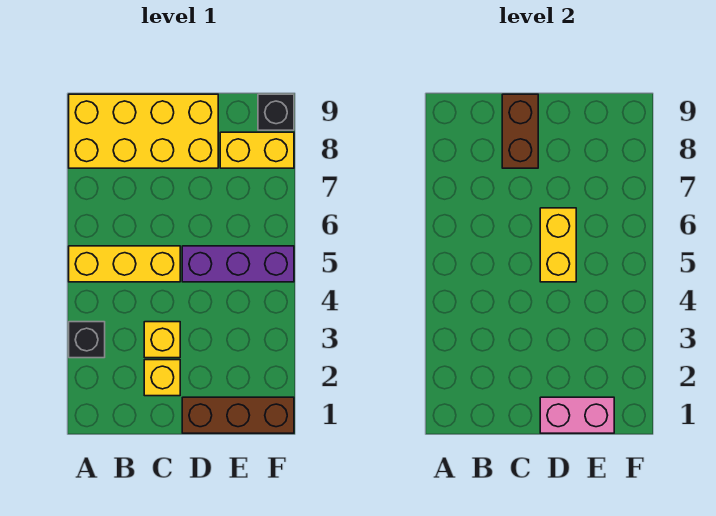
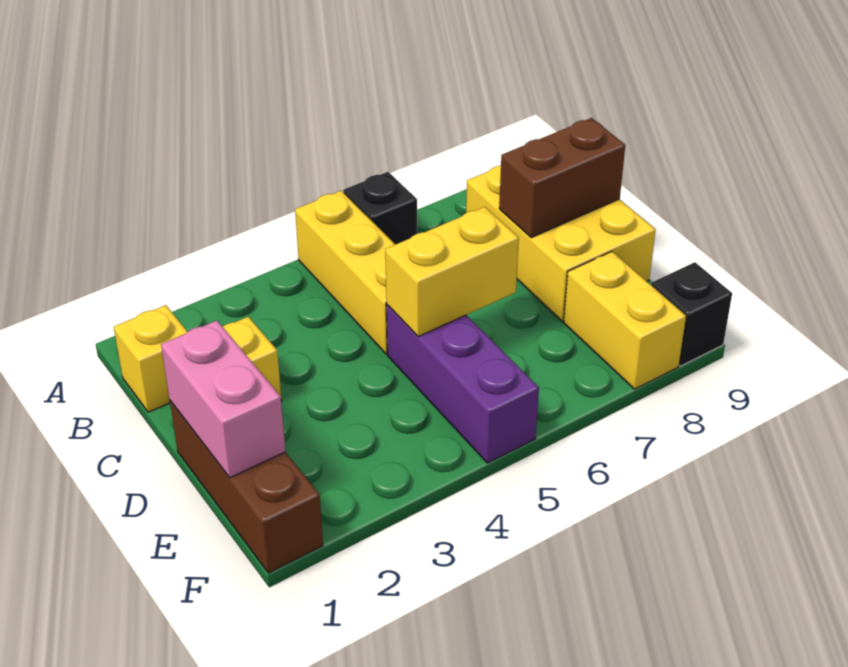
black brick A3 level 1 -> black brick A6 level 1
yellow brick A8:D9 level 1 -> yellow brick B8:D9 level 1
yellow brick C3 level 1 -> yellow brick B1 level 1

